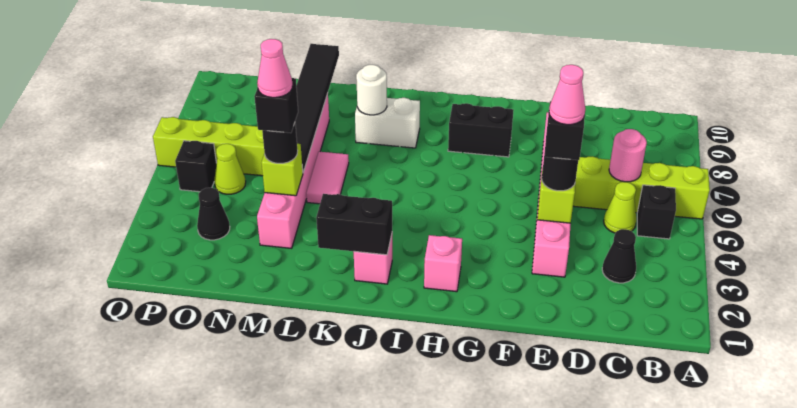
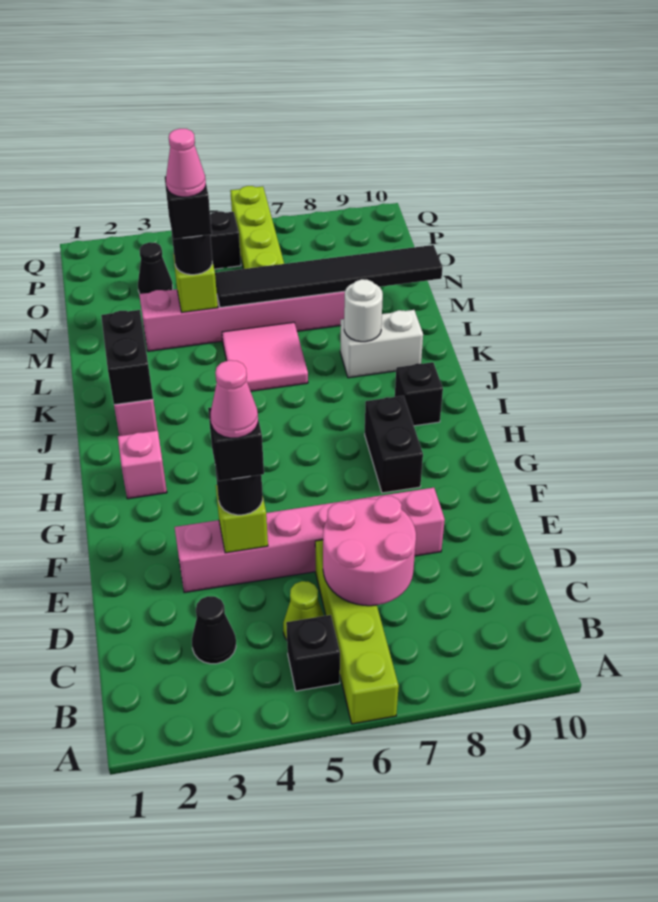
pink round brick C6 level 2 -> pink round brick C6:D7 level 2
none -> black brick I9 level 1
white brick J8:K8 level 1 -> white brick K8:K9 level 1
pink tile L5:L6 level 1 -> pink tile K5:L6 level 1
lime cone O5 level 1 -> none

